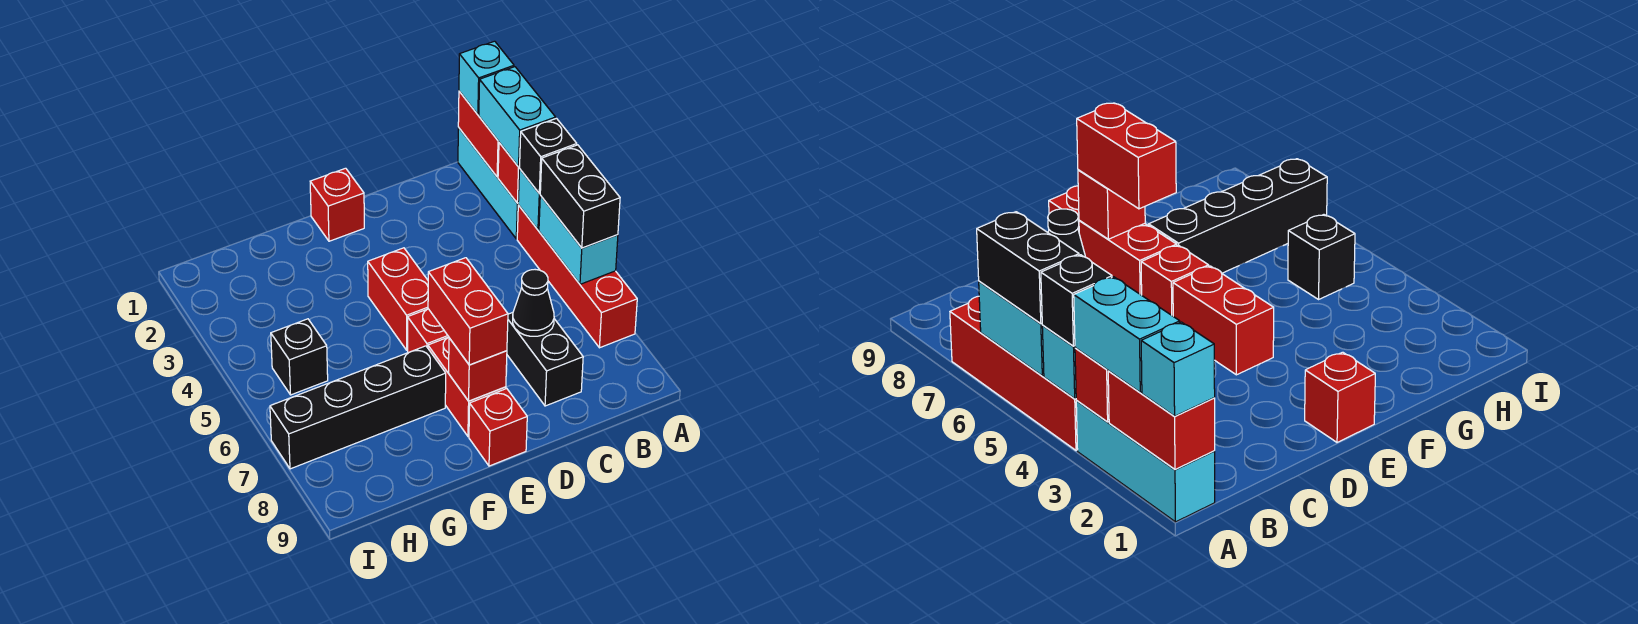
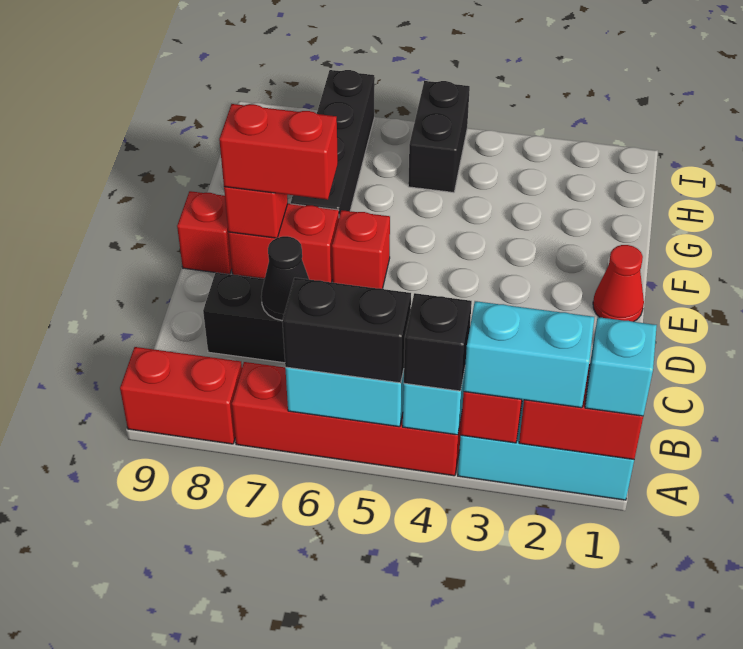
red brick E1 level 1 -> red cone E1 level 1
red brick E4:E5 level 1 -> red brick A8:A9 level 1
black brick H5 level 1 -> black brick H5:I5 level 1

